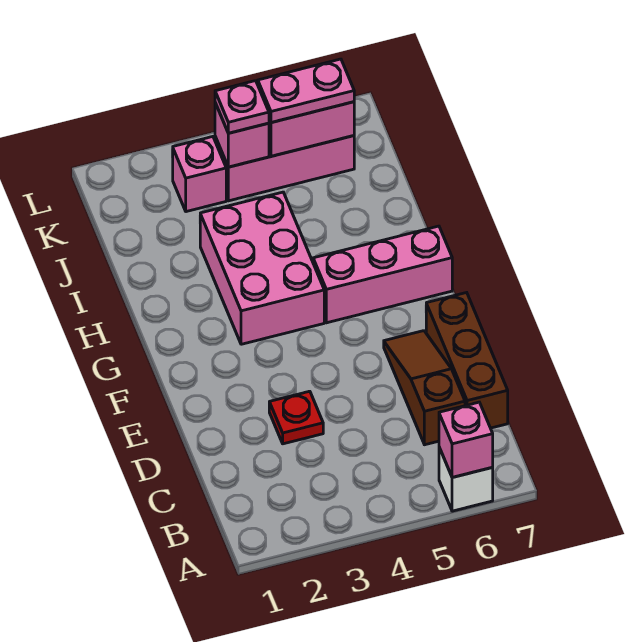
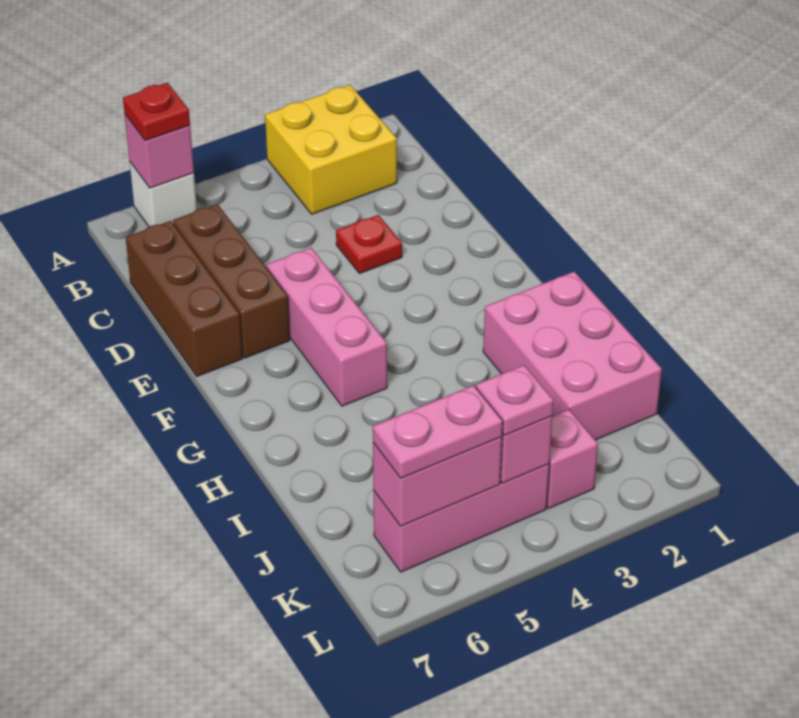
none -> yellow brick A2:B3 level 1
none -> red plate A6 level 3
brown slope C6:E6 level 1 top C -> brown brick C6:E6 level 1
pink brick G3:I4 level 1 -> pink brick H1:J2 level 1
pink brick G5:G7 level 1 -> pink brick E5:G5 level 1

